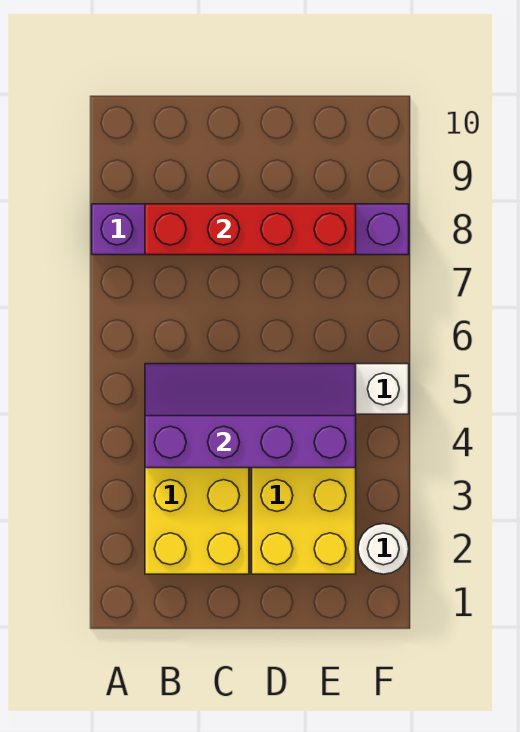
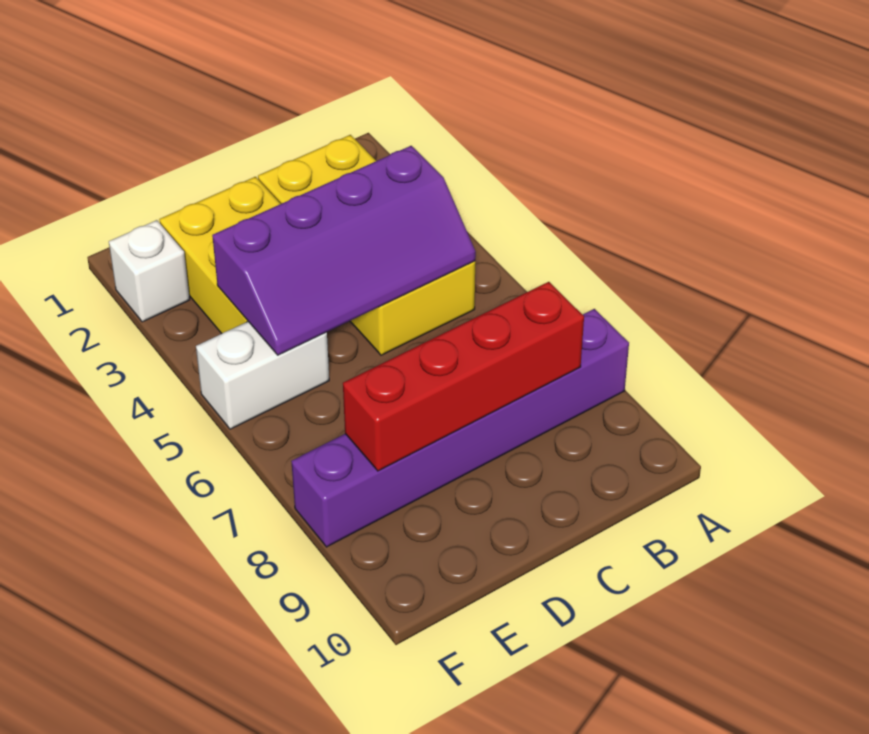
white round brick F2 level 1 -> white brick F2 level 1

